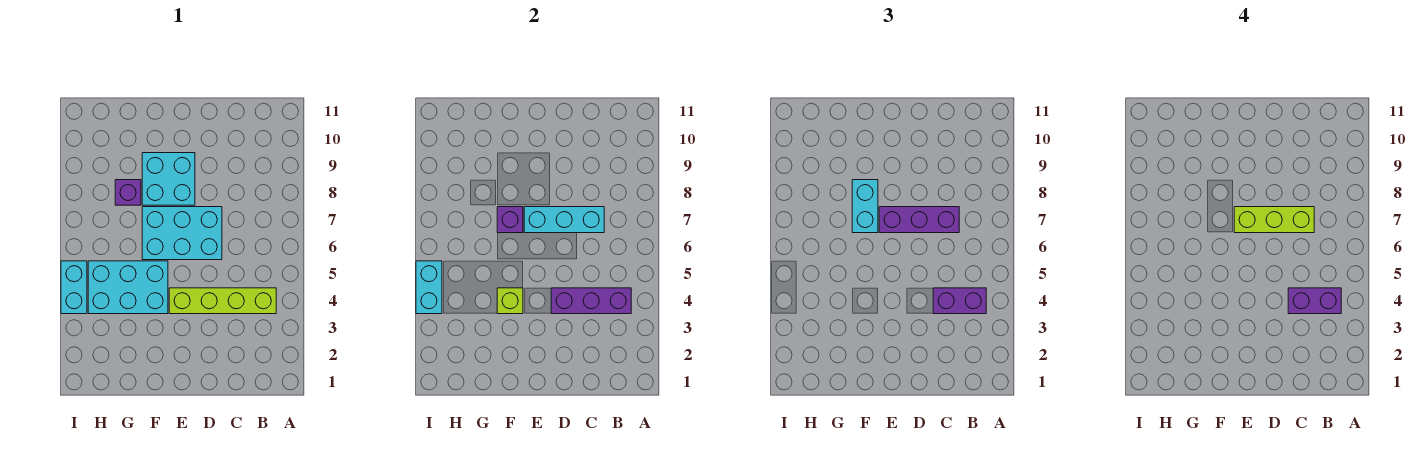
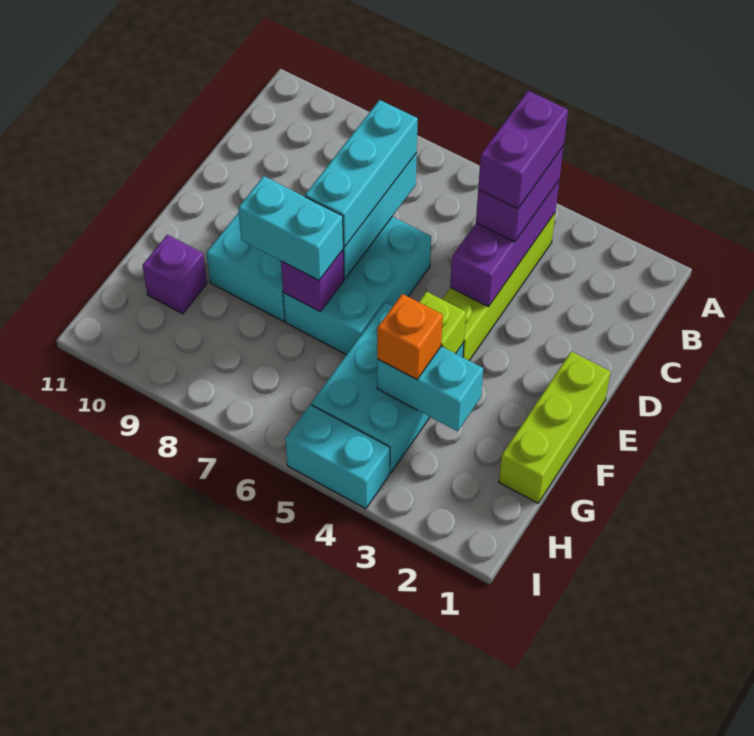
purple brick C7:E7 level 3 -> cyan brick C7:E7 level 3
lime brick C7:E7 level 4 -> lime brick E1:G1 level 1
none -> orange brick G4 level 3
purple brick G8 level 1 -> purple brick G10 level 1
cyan brick I4:I5 level 2 -> cyan brick G3:G4 level 2

